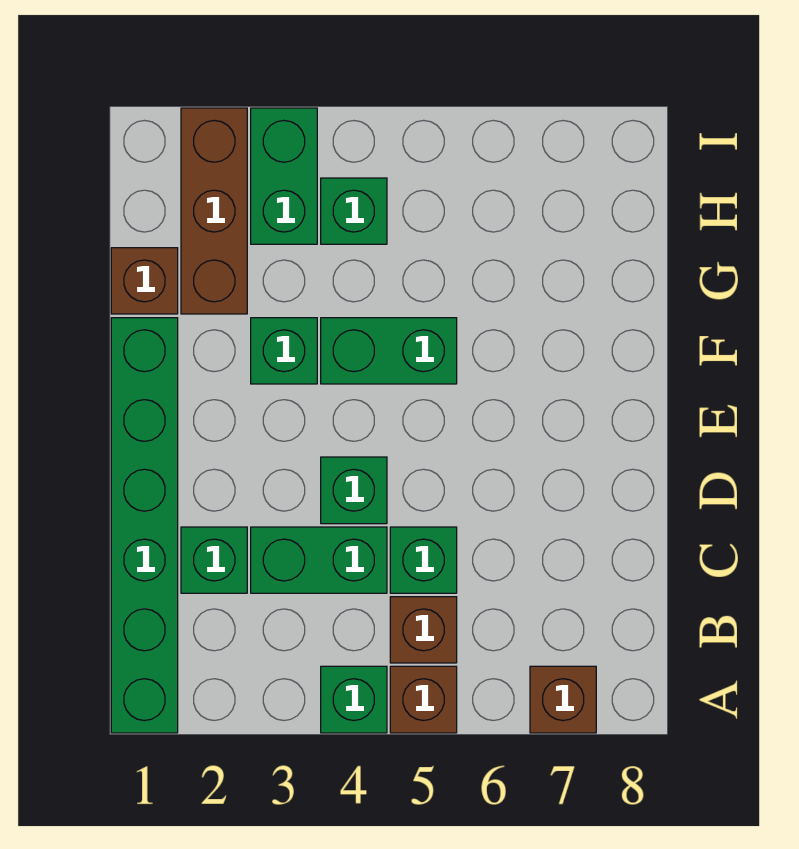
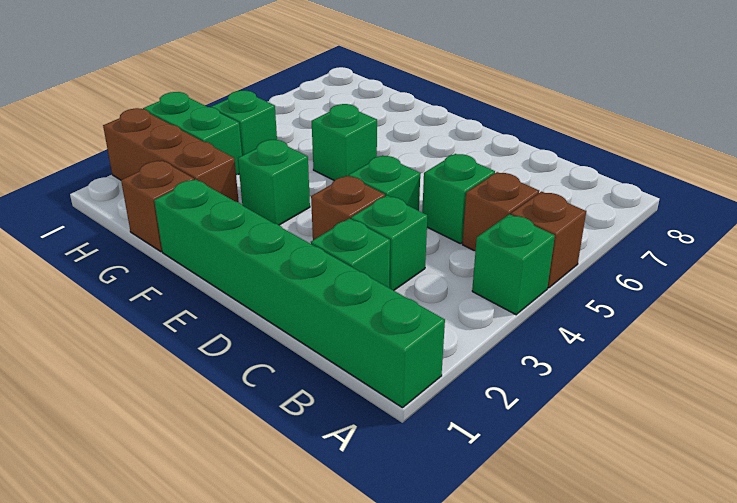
brown brick A7 level 1 -> brown brick D3 level 1
green brick C3:C4 level 1 -> green brick C3 level 1
green brick F4:F5 level 1 -> green brick F5 level 1

